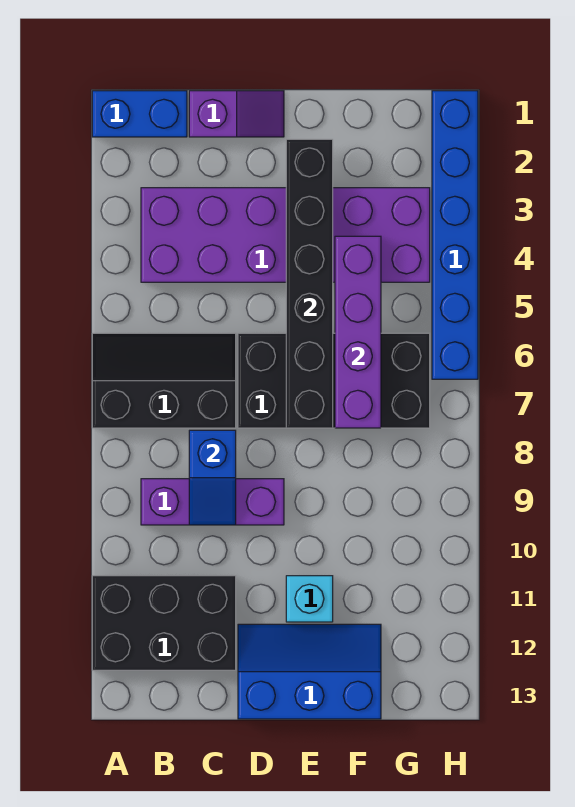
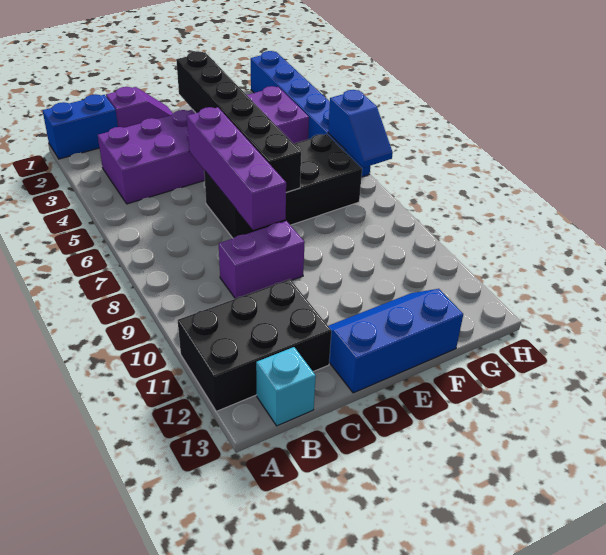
black slope A6:C7 level 1 top 7 -> none
purple brick B9:D9 level 1 -> purple brick C9:D9 level 1
blue slope C8:C9 level 2 top 8 -> blue slope H6:H7 level 2 top 6
cyan brick E11 level 1 -> cyan brick B13 level 1
purple brick F4:F7 level 2 -> purple brick D5:D8 level 2

